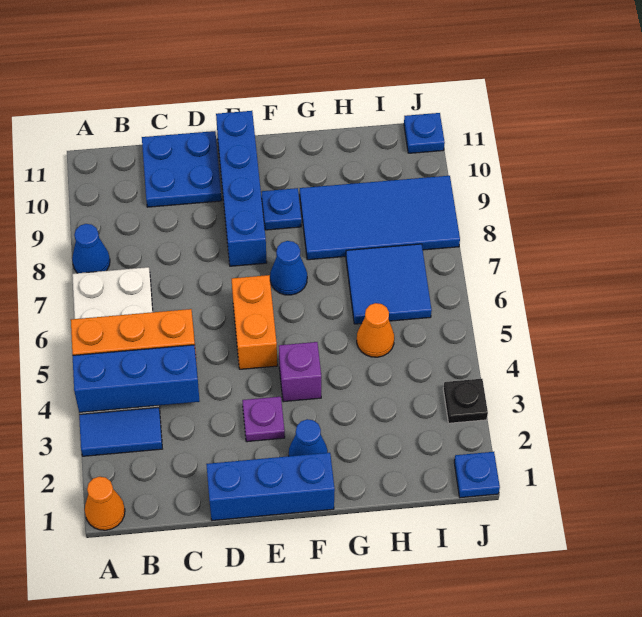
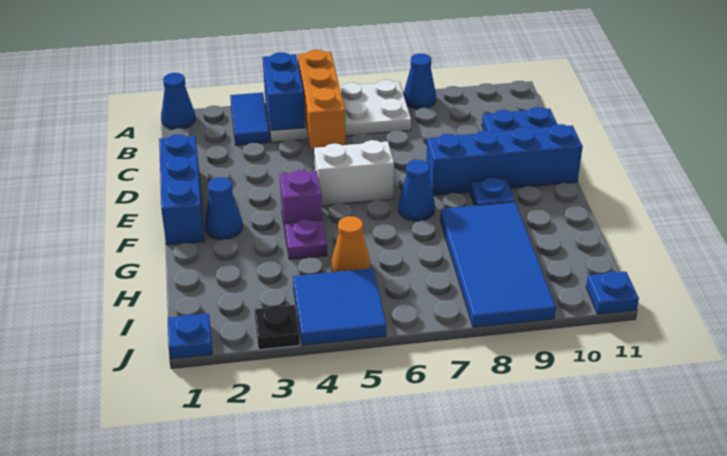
orange cone A1 level 1 -> blue cone A1 level 1
blue brick A4:C4 level 2 -> blue brick A4:B4 level 2
purple plate E3 level 1 -> purple plate G4 level 1
orange brick E5:E6 level 1 -> white brick E5:E6 level 1
blue tile H6:I7 level 1 -> blue tile I4:J5 level 1

